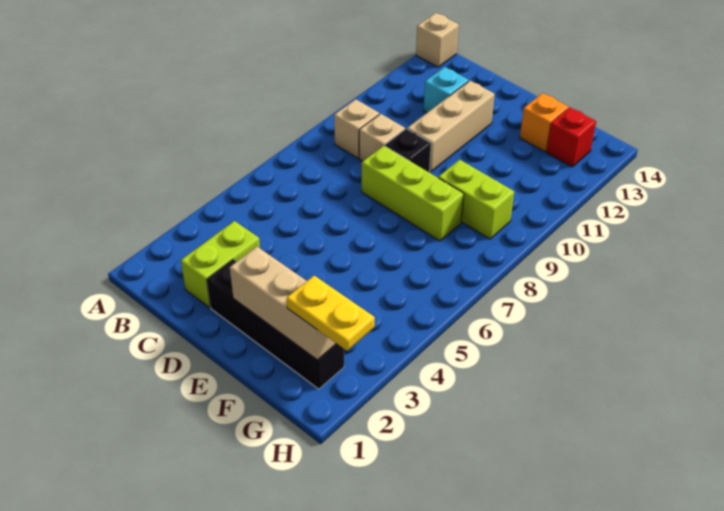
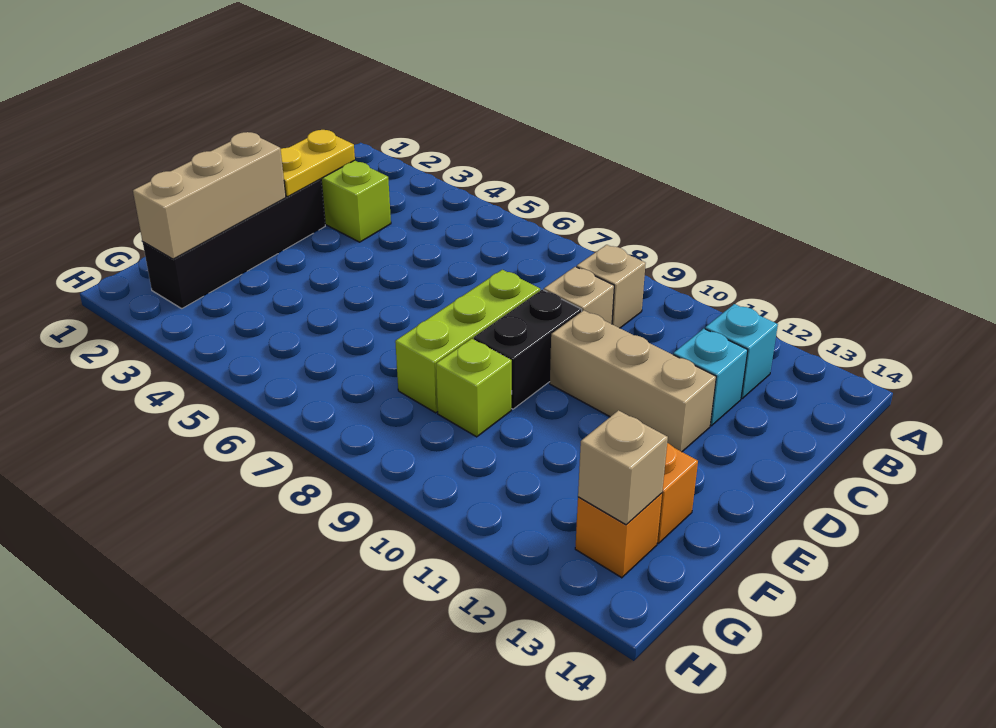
tan brick A14 level 1 -> tan brick G13 level 2
none -> cyan brick B12 level 1
black brick D9 level 1 -> black brick D9:E9 level 1
lime brick F9:G9 level 1 -> lime brick F9 level 1
yellow plate G2:H2 level 3 -> yellow plate C2:D2 level 2
red brick G13 level 1 -> orange brick G13 level 1

